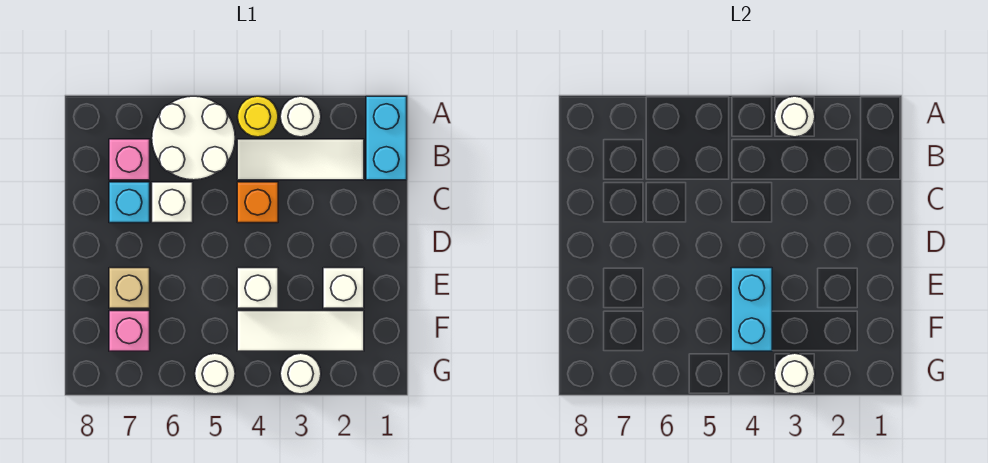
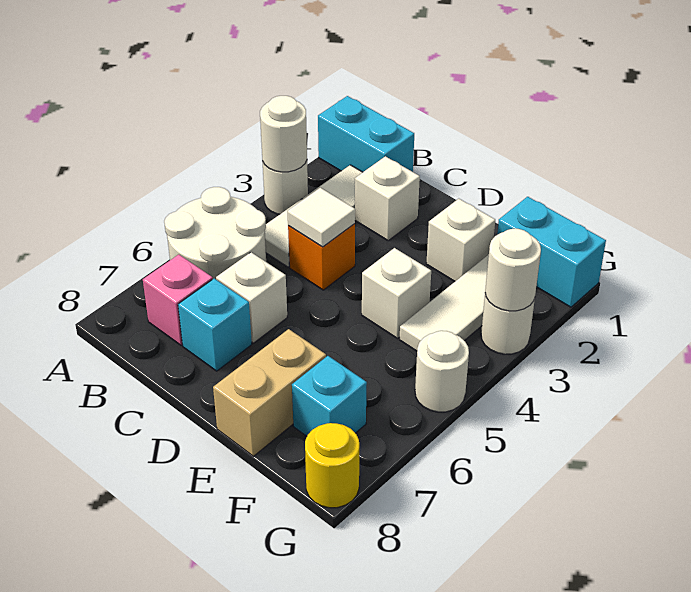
yellow round brick A4 level 1 -> yellow round brick G8 level 1
none -> white brick C2 level 1
none -> white tile C4 level 2
cyan brick E4:F4 level 2 -> cyan brick F1:G1 level 1
tan brick E7 level 1 -> tan brick E7:E8 level 1
pink brick F7 level 1 -> cyan brick F7 level 1

